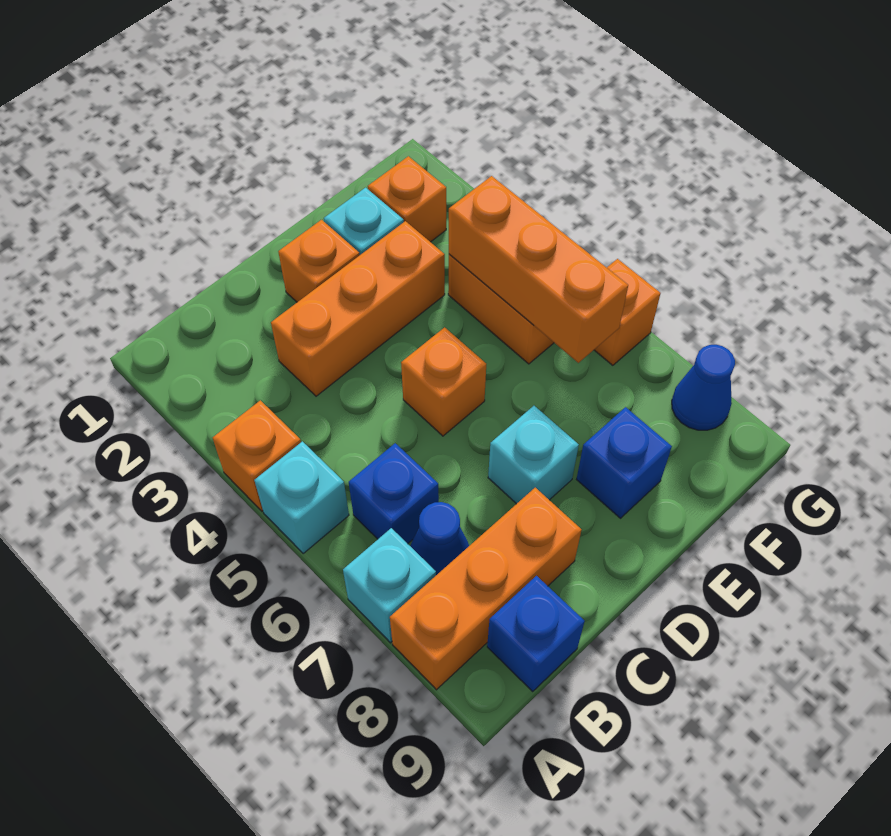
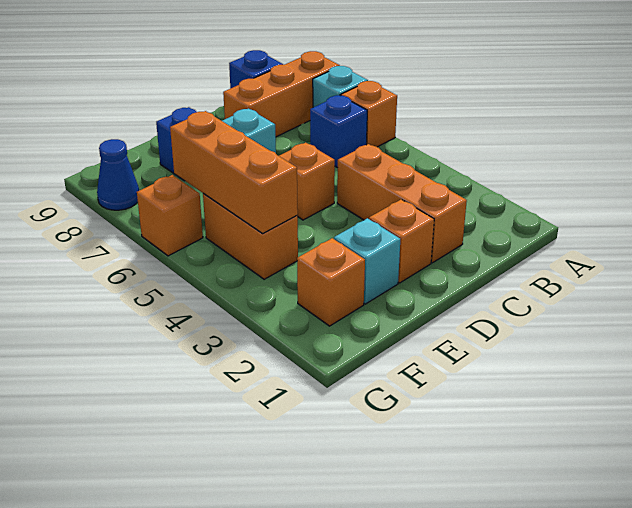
orange brick A4 level 1 -> orange brick A6 level 1
cyan brick A5 level 1 -> none
blue cone B7 level 1 -> none
orange brick C3:E3 level 1 -> orange brick C2:C4 level 1

